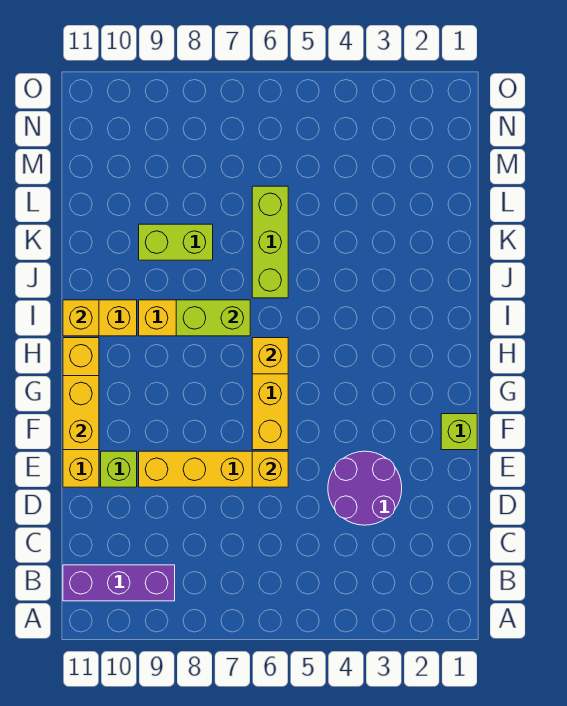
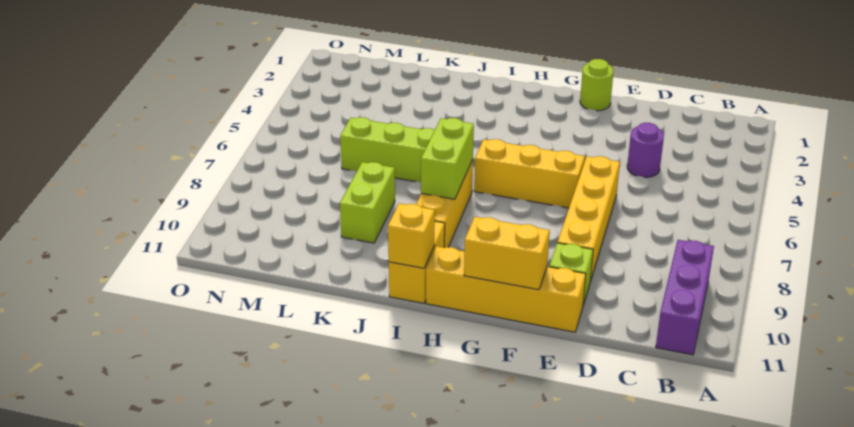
purple round brick D3:E4 level 1 -> purple round brick D4 level 1
yellow brick E6 level 2 -> none
lime brick F1 level 1 -> lime round brick F1 level 1
yellow brick H6 level 2 -> none

